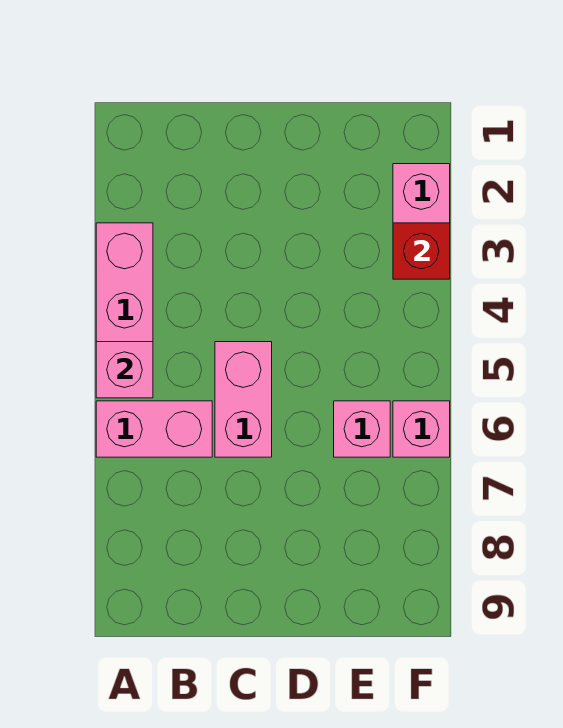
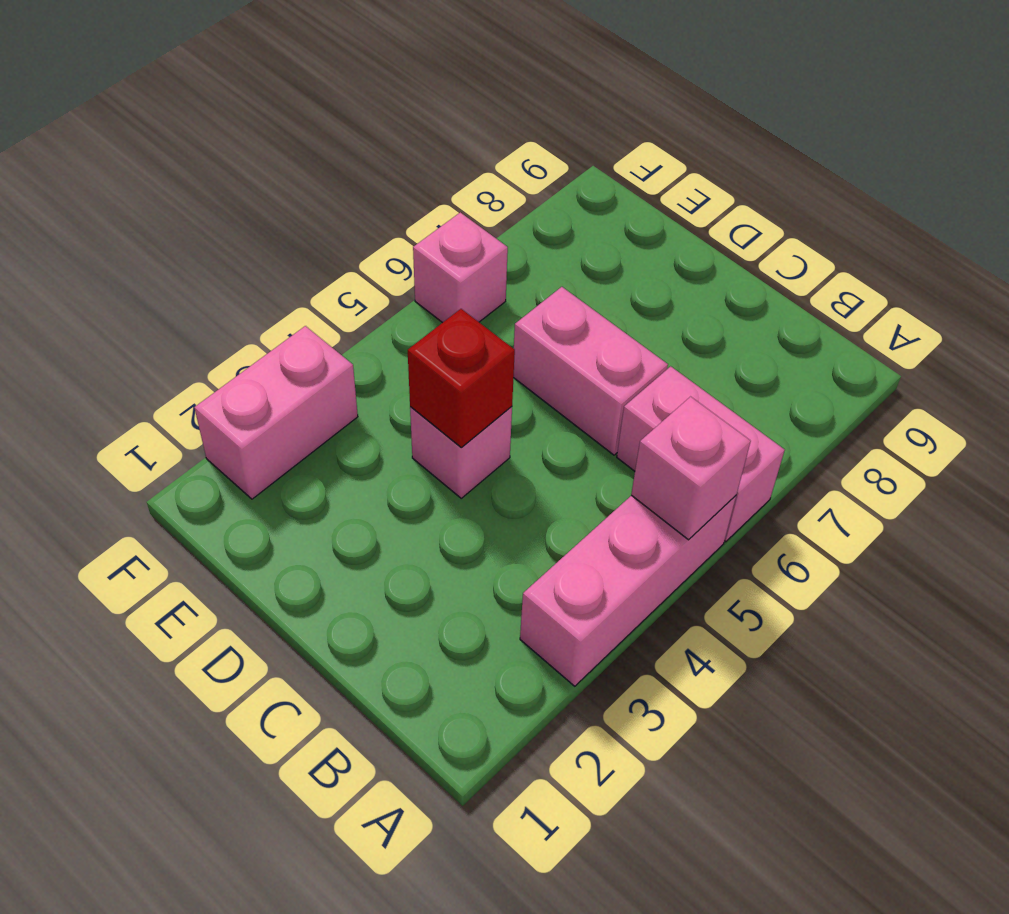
pink brick C5:C6 level 1 -> pink brick C6:D6 level 1
pink brick E6 level 1 -> pink brick D4 level 1
red brick F3 level 2 -> red brick D4 level 2

